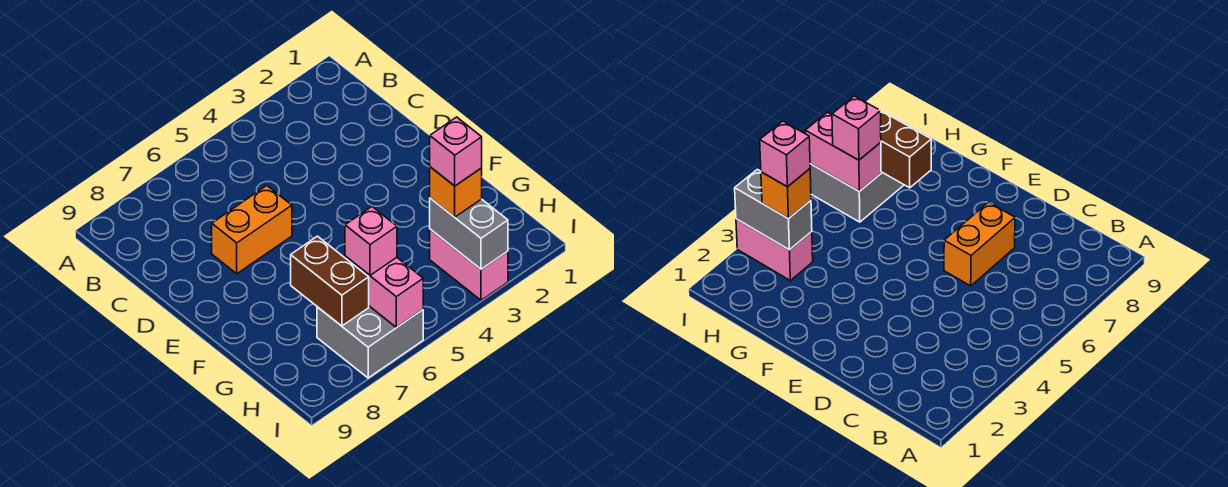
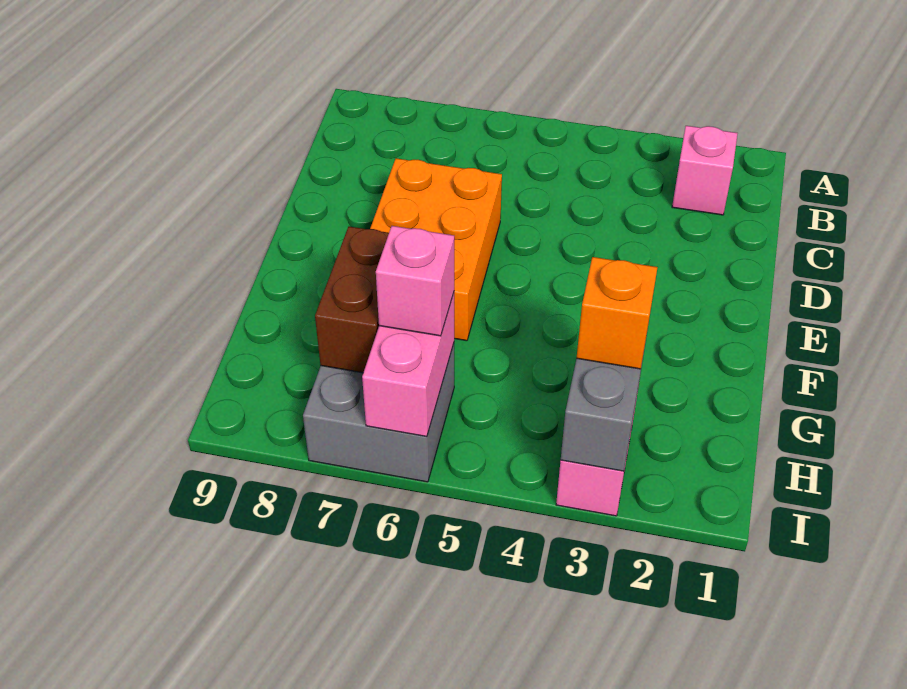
orange brick D6:D7 level 1 -> orange brick D6:F7 level 1
pink brick H3 level 4 -> pink brick B2 level 1

